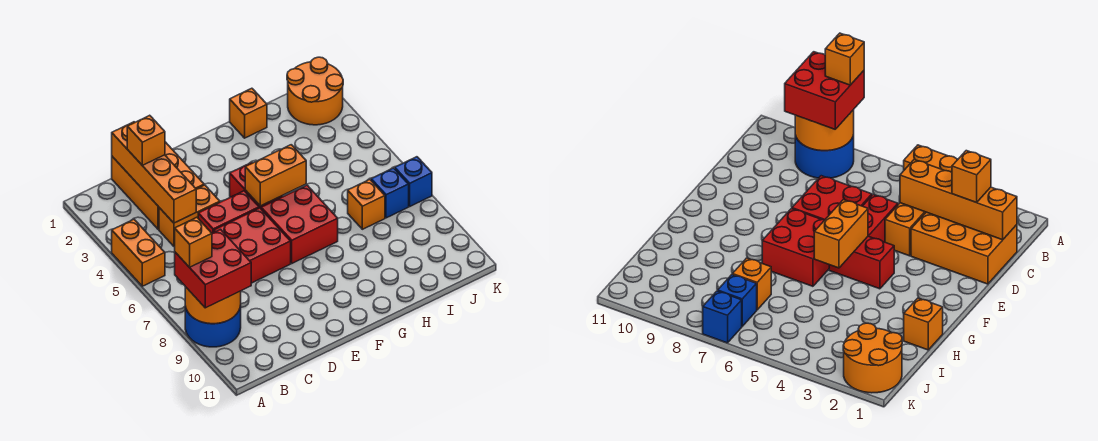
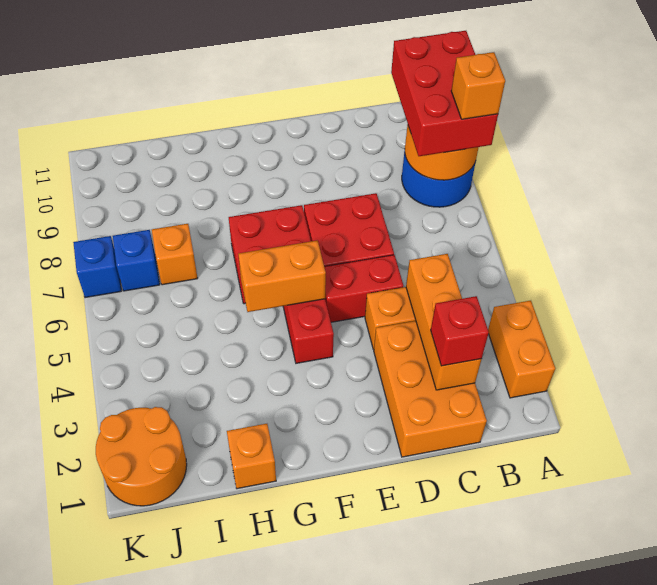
orange brick A4:A5 level 1 -> orange brick A2:A3 level 1
red brick A8:B9 level 3 -> red brick A8:B10 level 3
orange brick C1:C4 level 2 -> orange brick C2:C4 level 2
orange brick C2 level 3 -> red brick C2 level 3

